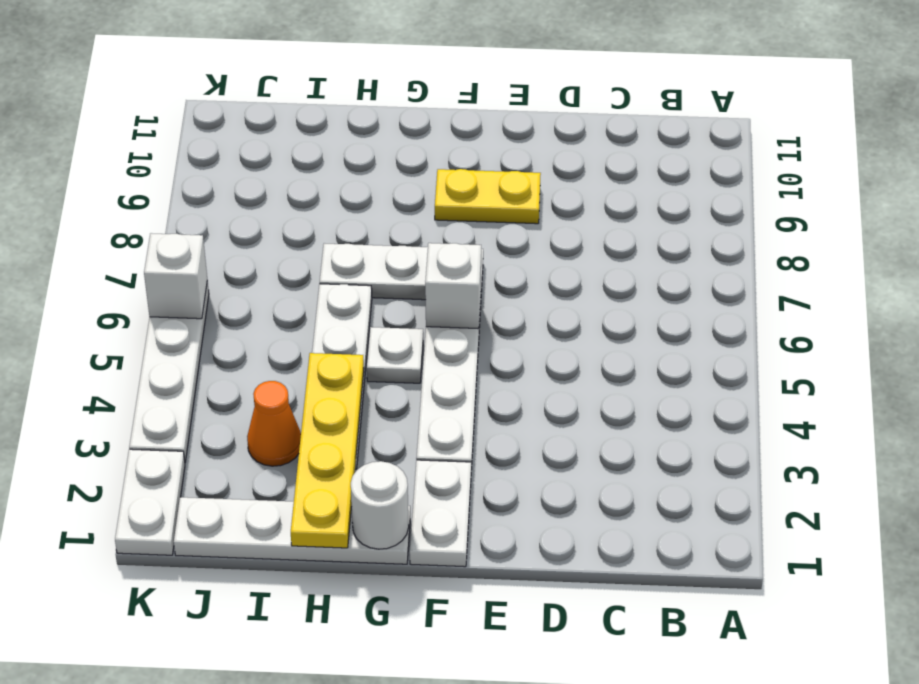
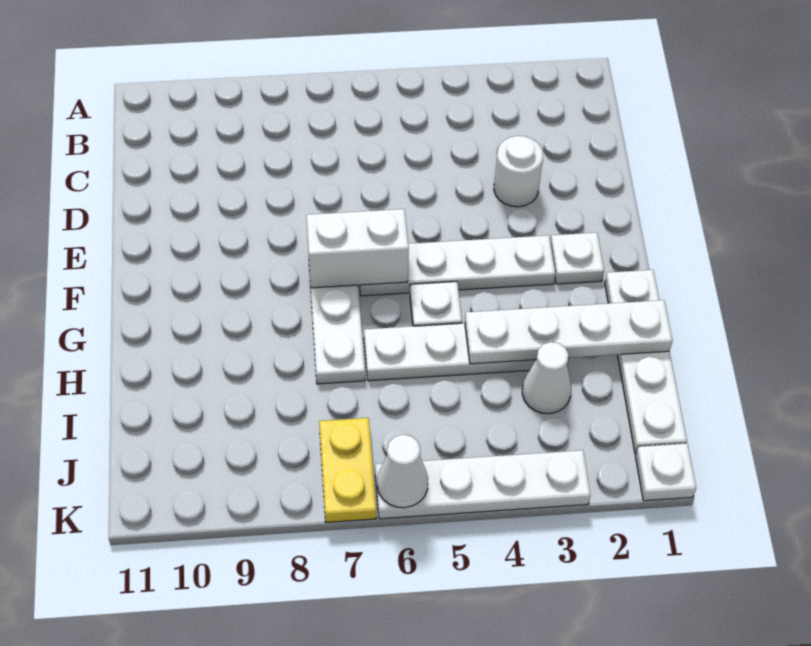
yellow plate E9:F9 level 1 -> yellow plate J7:K7 level 1
white plate F1:F2 level 1 -> white plate F2 level 1
white brick F6 level 2 -> white brick F6:F7 level 2
white round brick G1 level 2 -> white round brick D3 level 1
yellow plate H1:H4 level 2 -> white plate H1:H4 level 2
orange cone I3 level 1 -> white cone I3 level 1
white plate K1:K2 level 1 -> white plate K1 level 1
white brick K6 level 2 -> white cone K6 level 2

